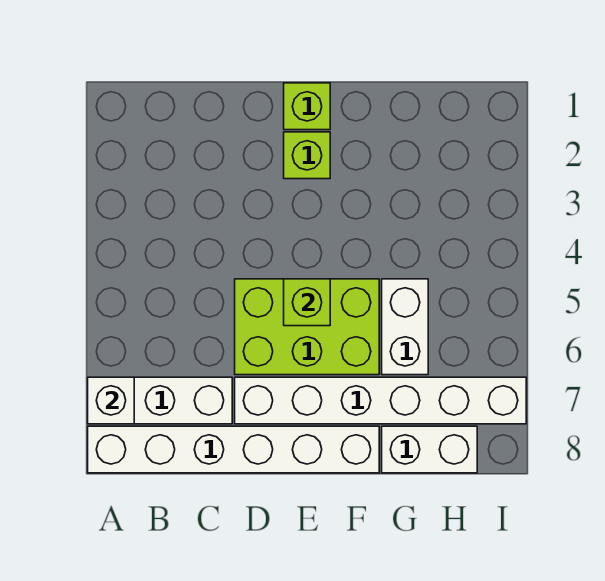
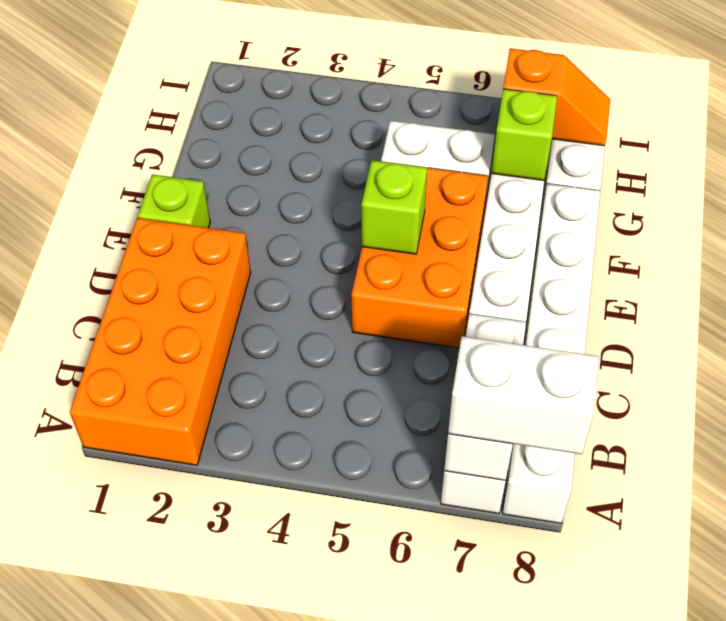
none -> orange brick A1:D2 level 1
none -> white brick A7:A8 level 3
lime brick D5:F6 level 1 -> orange brick D5:F6 level 1
lime brick E2 level 1 -> lime brick G7 level 2
none -> orange slope H7:H8 level 2 top 7

